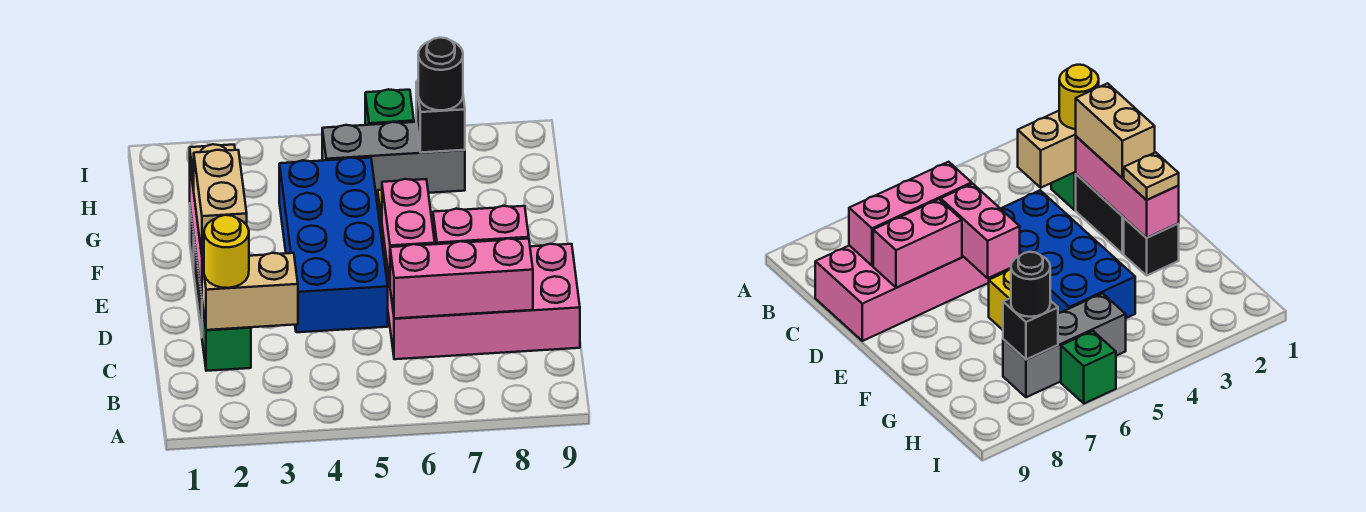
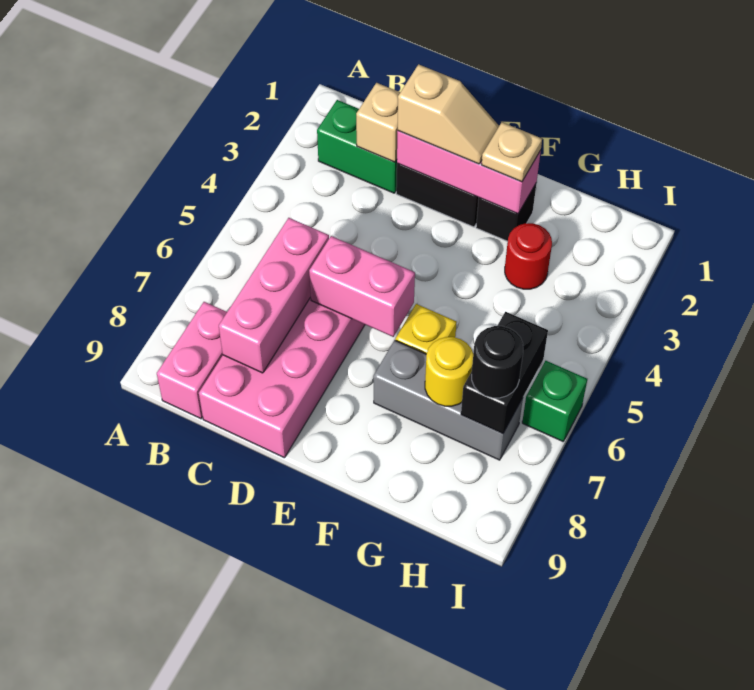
green brick C2 level 1 -> green brick B2:C2 level 1
tan brick C2:C3 level 2 -> tan brick C2 level 2
yellow round brick C2 level 3 -> yellow round brick G7 level 2
tan brick D2:E2 level 3 -> tan slope D2:E2 level 3 top D
blue brick D4:G5 level 1 -> none
pink brick D7:D8 level 2 -> pink brick B8:B9 level 1
none -> red round brick G3 level 1
grey brick H5:H7 level 1 -> grey brick F7:H7 level 1
black brick H7 level 2 -> black brick H6:H7 level 2

